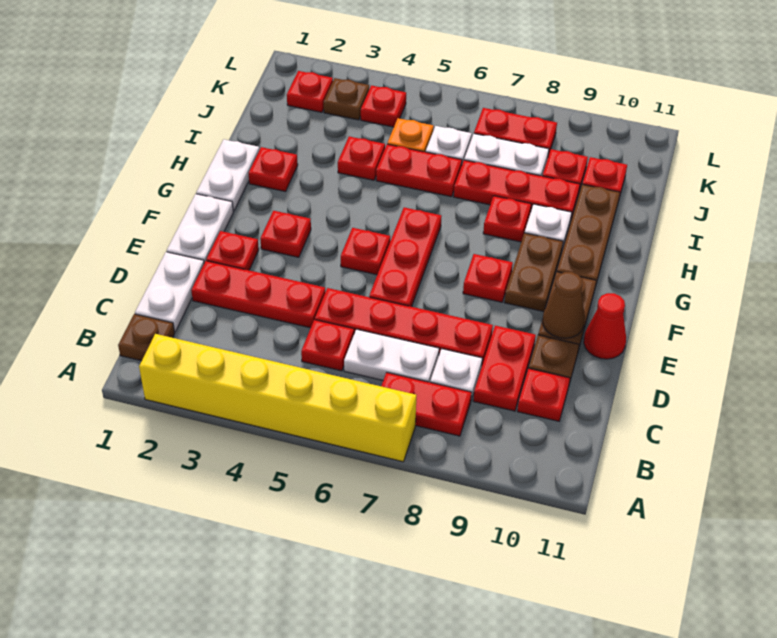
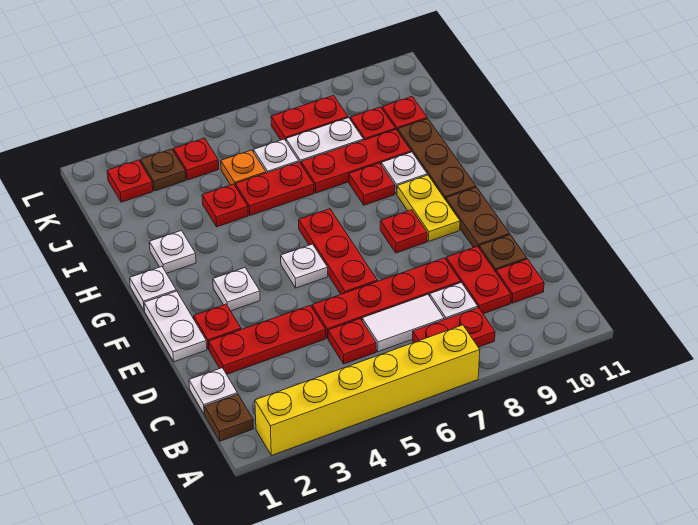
white plate C1:D1 level 1 -> white plate C1 level 1
white plate C6:C7 level 1 -> white tile C6:C7 level 1
brown cone E10 level 2 -> none
red cone E11 level 1 -> none
red plate F3 level 1 -> white plate F3 level 1
red plate F5 level 1 -> white plate F5 level 1
brown plate F9:G9 level 1 -> yellow plate F9:G9 level 1
white plate G1:H1 level 1 -> white plate G1 level 1
red plate H2 level 1 -> white plate H2 level 1

